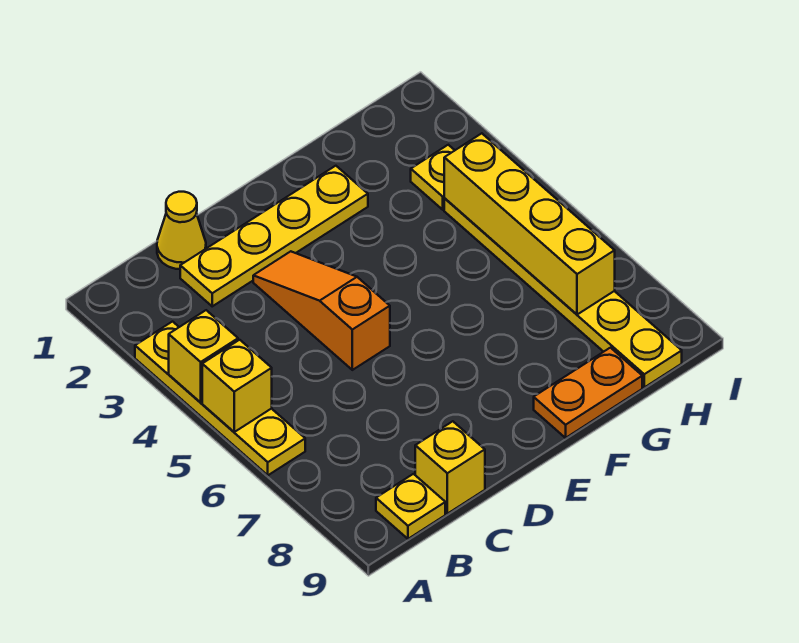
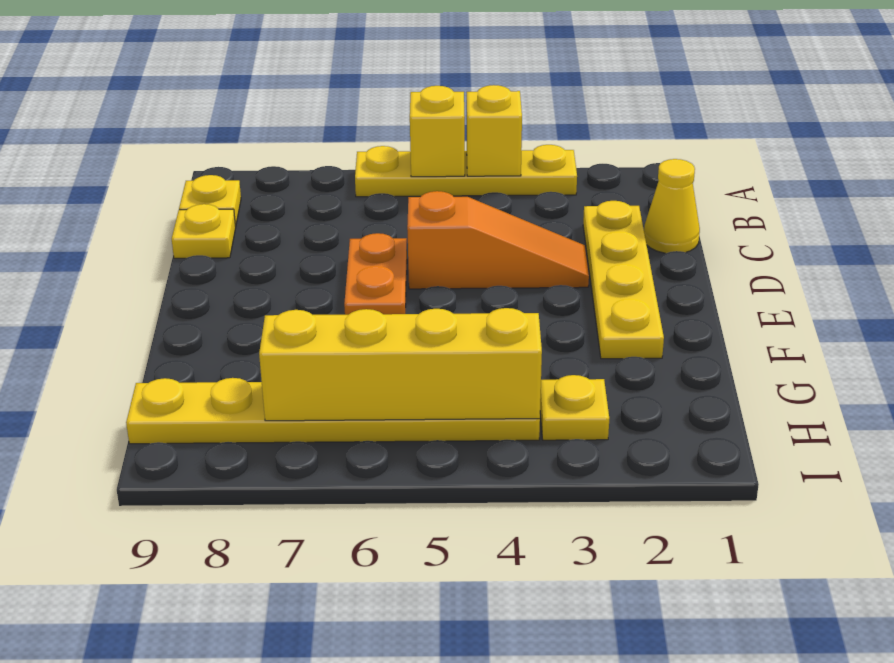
yellow brick C9 level 1 -> yellow plate C9 level 1
orange plate F9:G9 level 1 -> orange plate D6:E6 level 1

